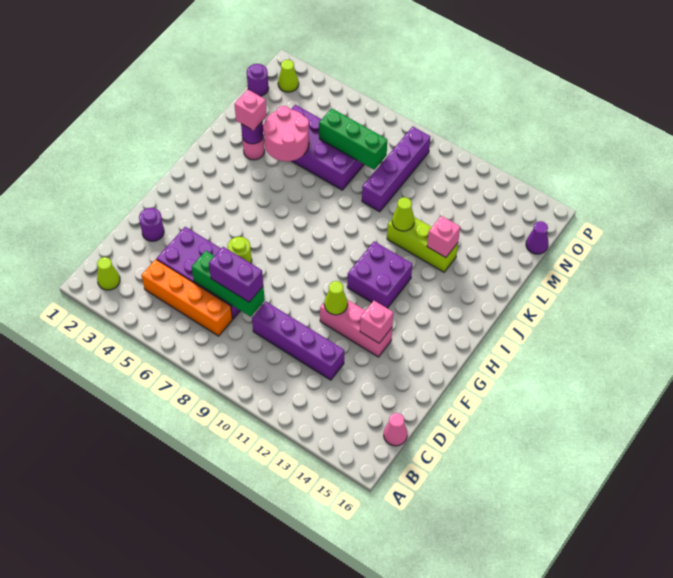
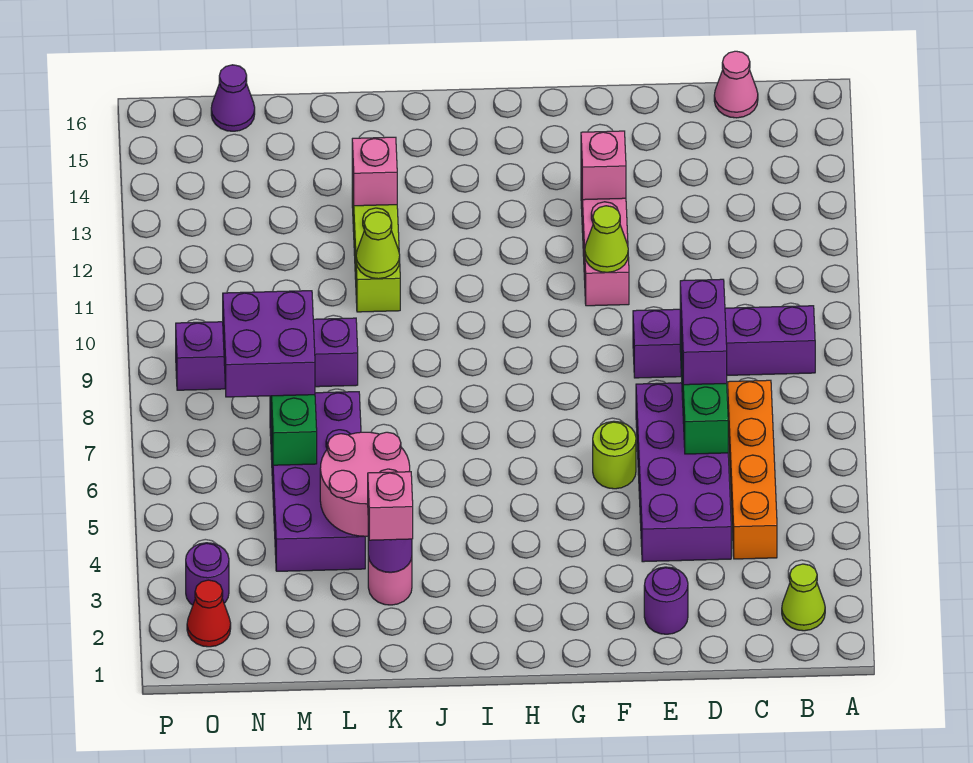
purple brick D9:D12 level 1 -> purple brick B9:E9 level 1
purple brick H11:I12 level 1 -> purple brick M7:N8 level 3
purple round brick N1 level 1 -> purple round brick O3 level 1
lime cone O2 level 1 -> red cone O2 level 1

